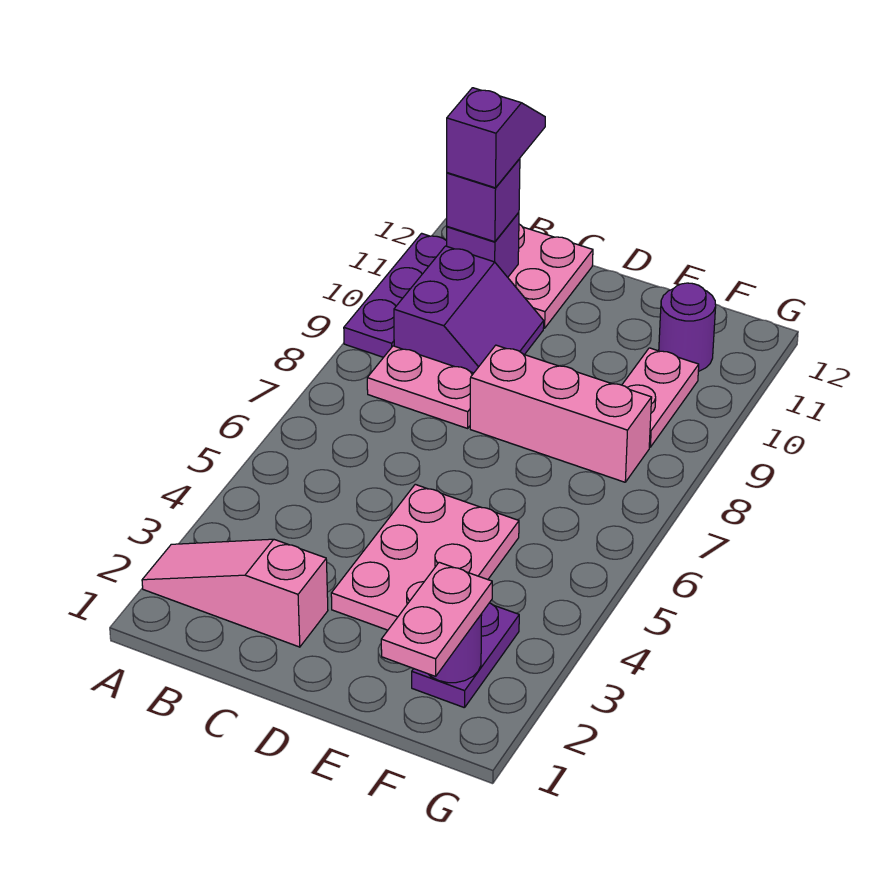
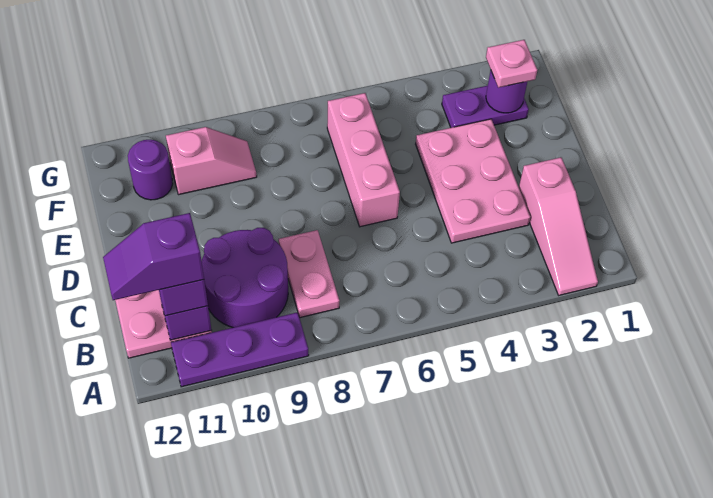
purple slope B9:C10 level 1 top B -> purple round brick B9:C10 level 1
pink plate D3:E5 level 1 -> pink plate C3:E4 level 1
pink brick D8:F8 level 1 -> pink brick D6:F6 level 1
pink plate F1:F2 level 3 -> pink plate F2 level 3
pink plate F9:F10 level 1 -> pink slope F9:F10 level 1 top 10

